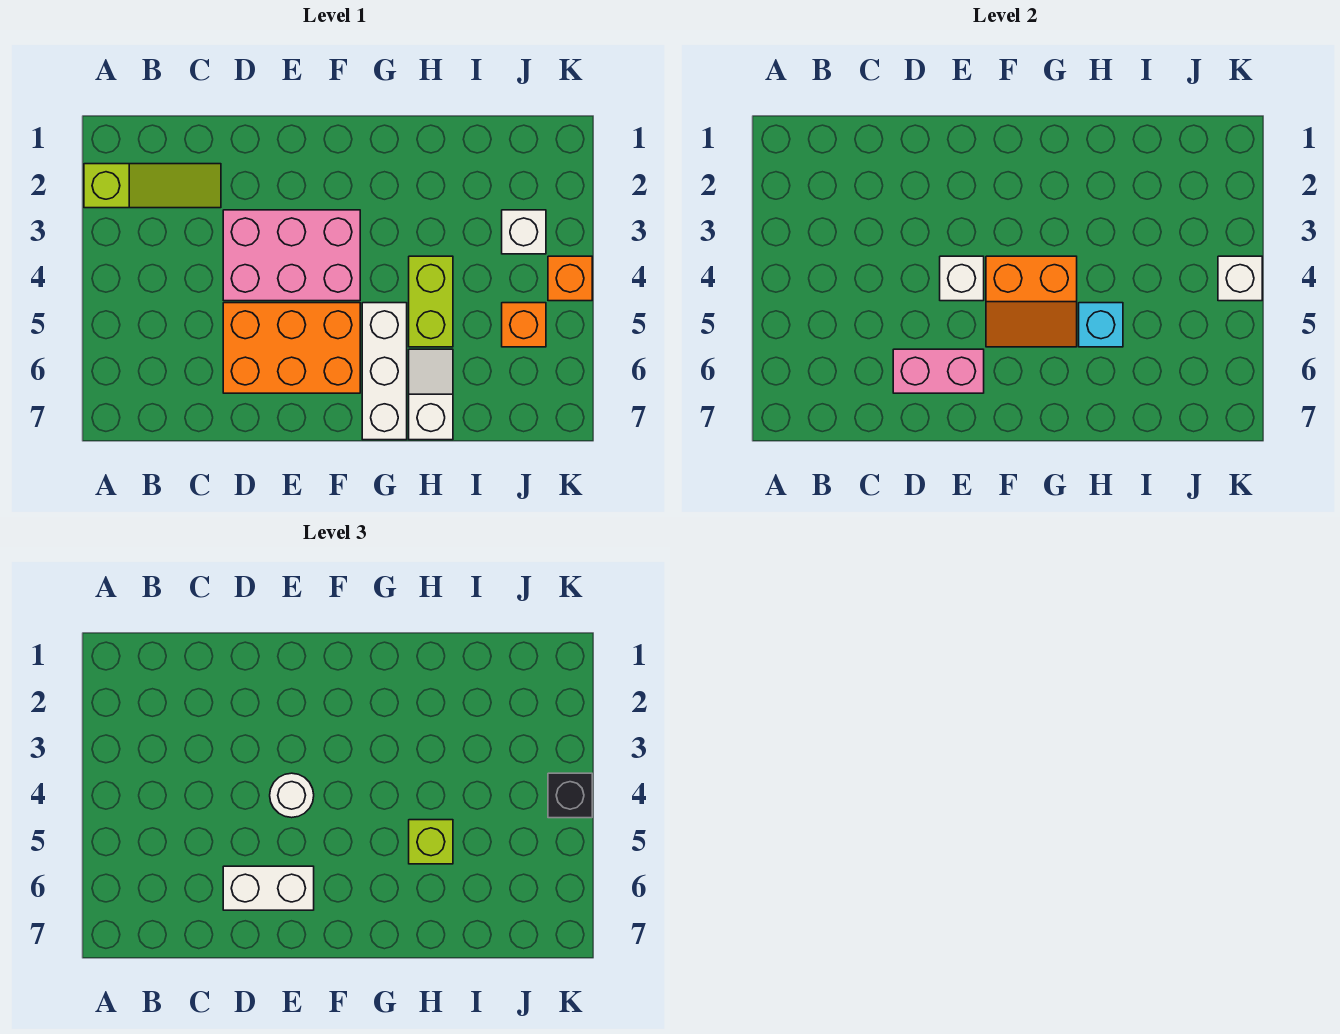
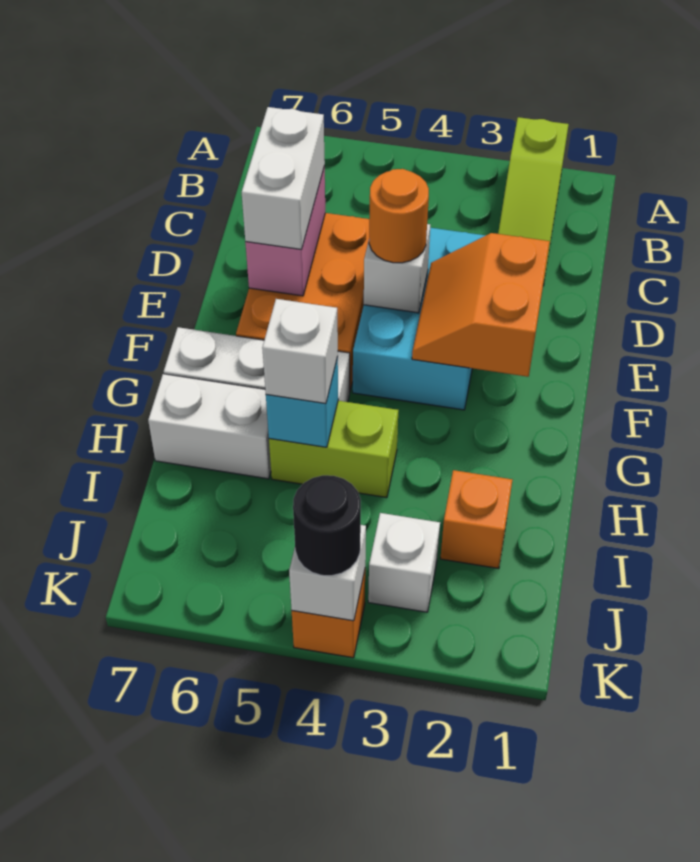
pink brick D3:F4 level 1 -> cyan brick D3:F4 level 1
white round brick E4 level 3 -> orange round brick E4 level 3
orange slope F4:G5 level 2 top 4 -> orange slope E2:F3 level 2 top 2
lime brick H5 level 3 -> white brick H5 level 3
white slope H6:H7 level 1 top 7 -> white brick H6:H7 level 1
orange brick J5 level 1 -> orange brick I2 level 1
black brick K4 level 3 -> black round brick K4 level 3

